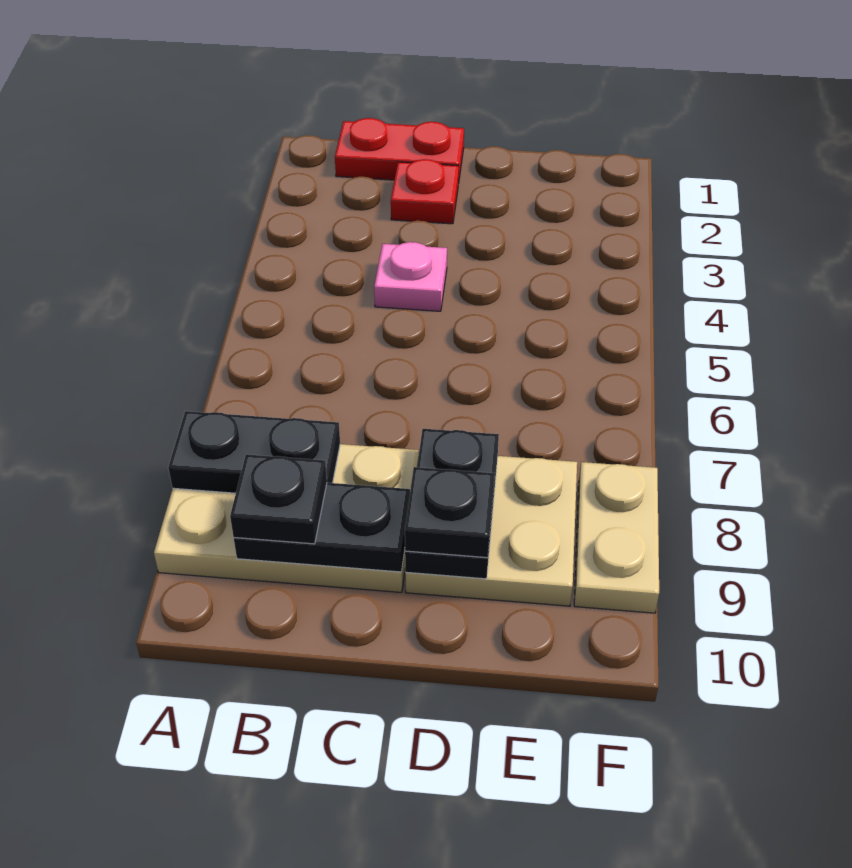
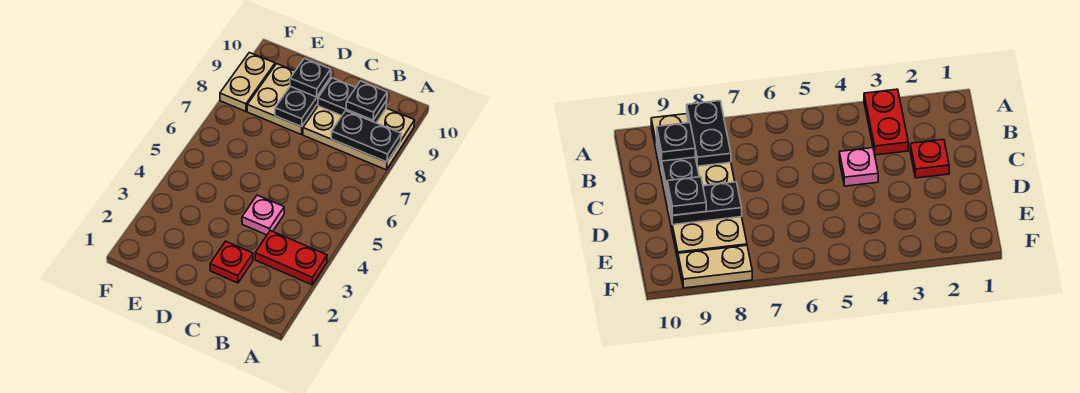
red plate B1:C1 level 1 -> red plate A3:B3 level 1

